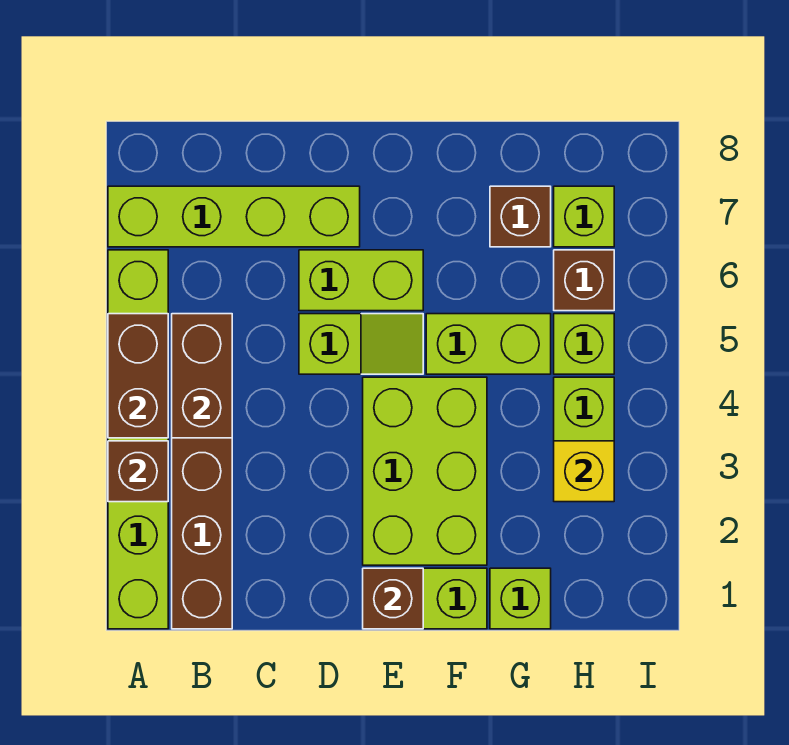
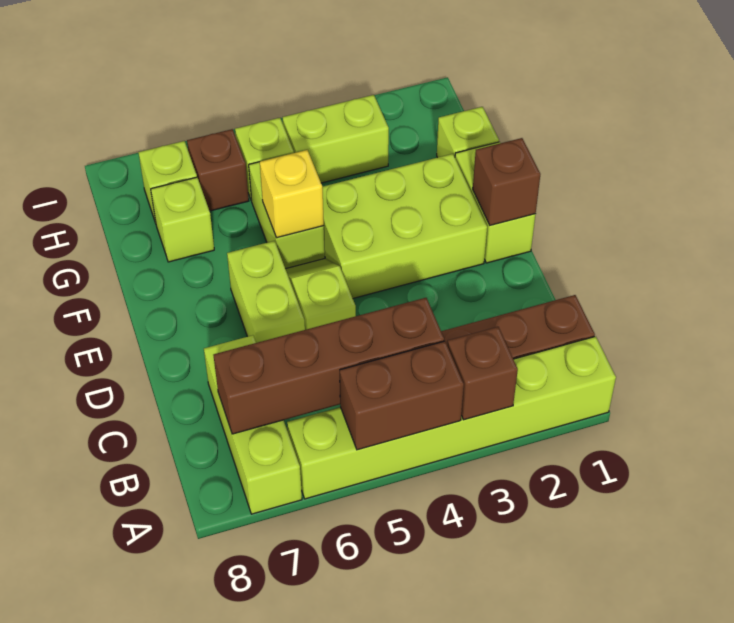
lime brick A7:D7 level 1 -> lime brick A7:C7 level 1
brown brick B4:B5 level 2 -> brown brick B4:B7 level 2
brown brick G7 level 1 -> lime brick G7 level 1
yellow brick H3 level 2 -> yellow brick F5 level 2

